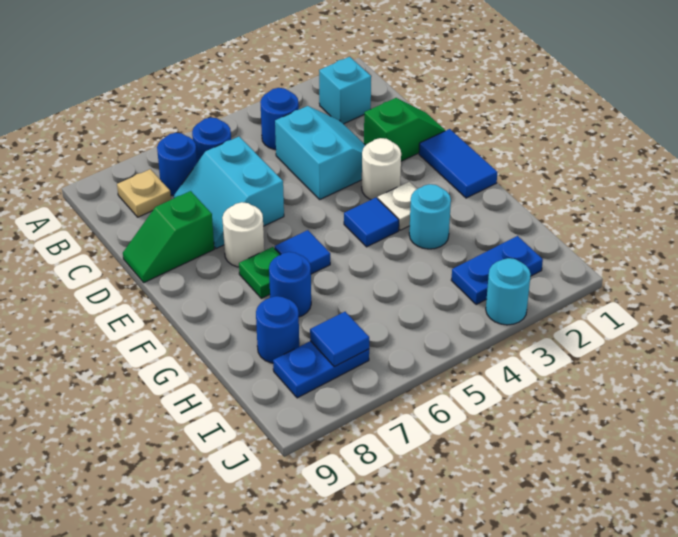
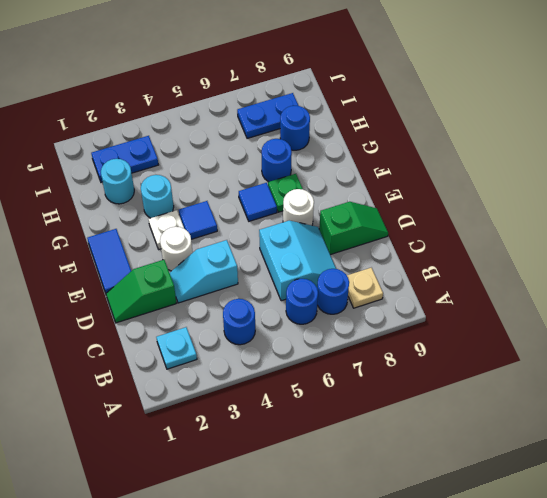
cyan brick B2 level 1 -> cyan plate B2 level 1
cyan slope C3:D4 level 1 top 4 -> cyan slope D3:D4 level 1 top 4
blue tile I7 level 2 -> none
cyan round brick J3 level 1 -> cyan round brick H2 level 1

